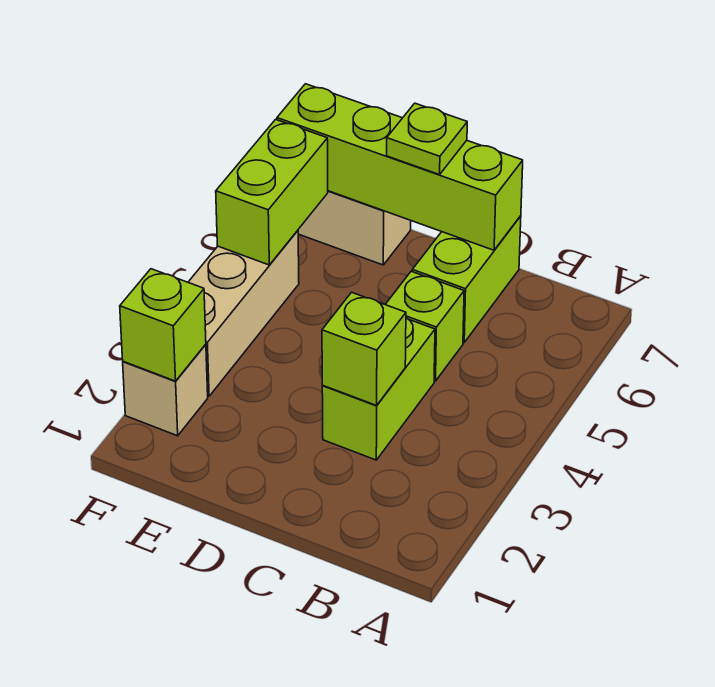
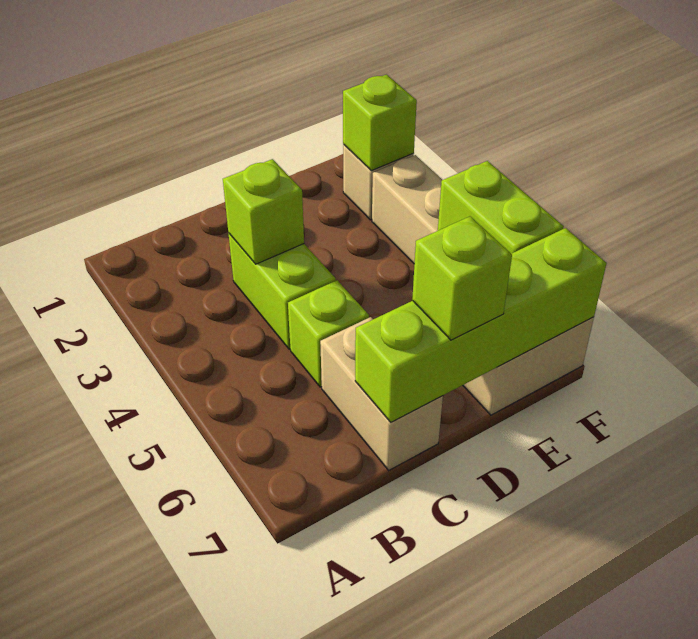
lime brick C6:C7 level 1 -> tan brick C6:C7 level 1
lime plate D7 level 3 -> lime brick D7 level 3

